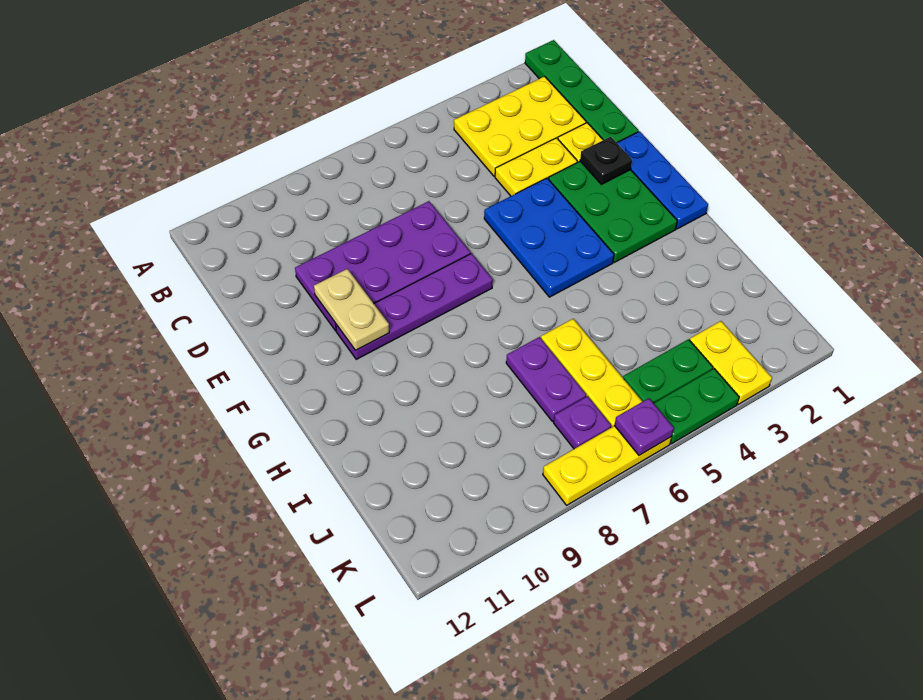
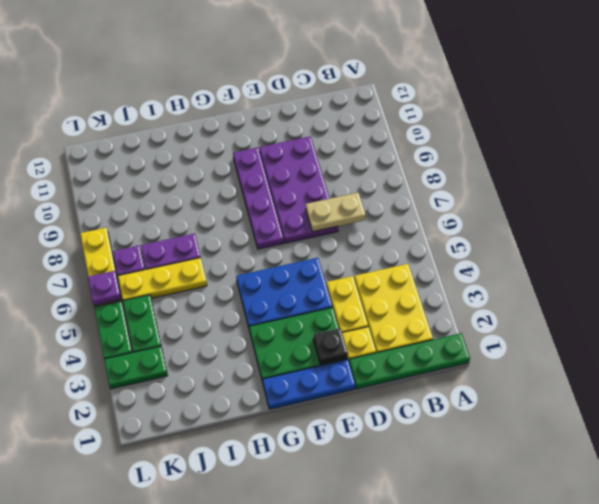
tan plate E10:F10 level 2 -> tan plate C7:D7 level 2
yellow plate K3:L3 level 1 -> green plate K3:L3 level 1

